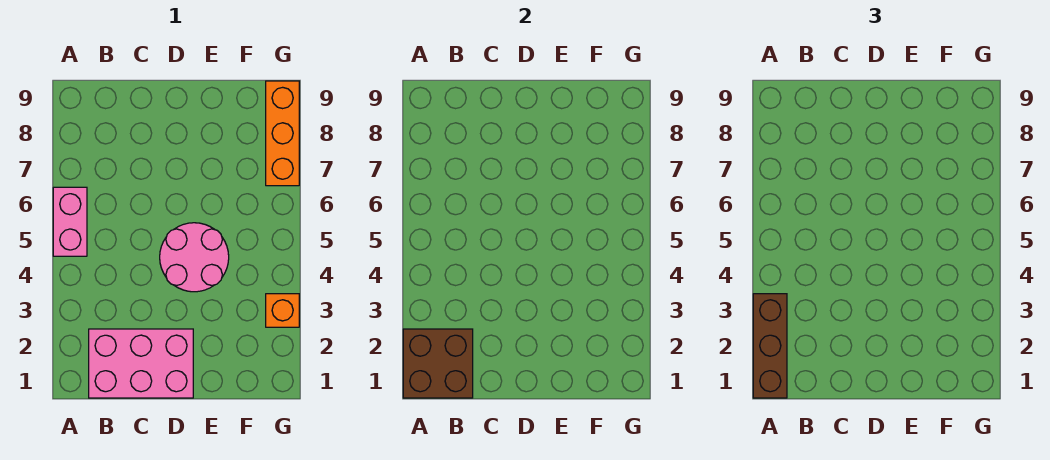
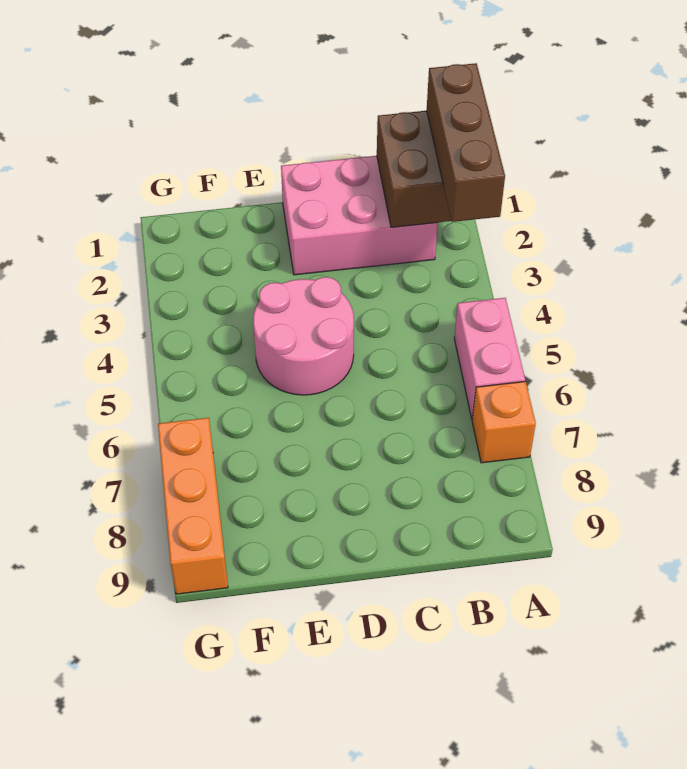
orange brick G3 level 1 -> orange brick A7 level 1

